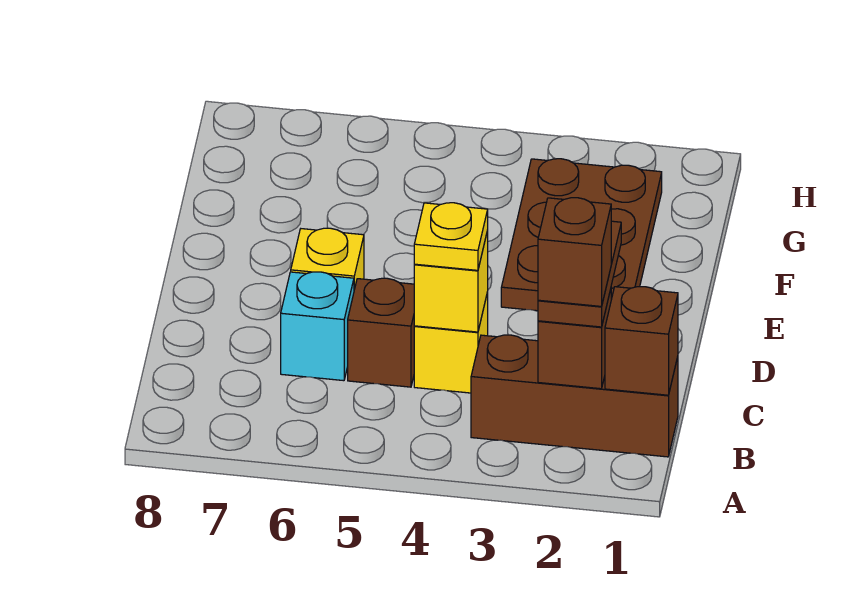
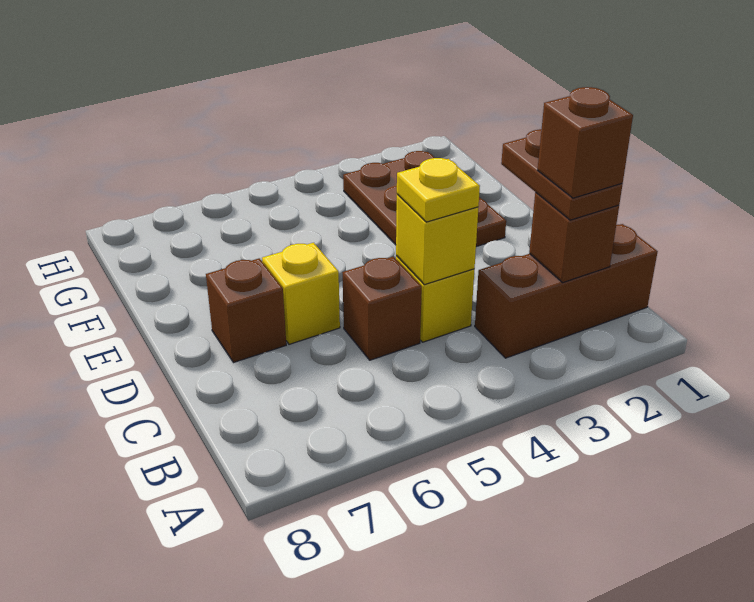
brown brick B1 level 2 -> brown brick D7 level 1
cyan brick C6 level 1 -> none

